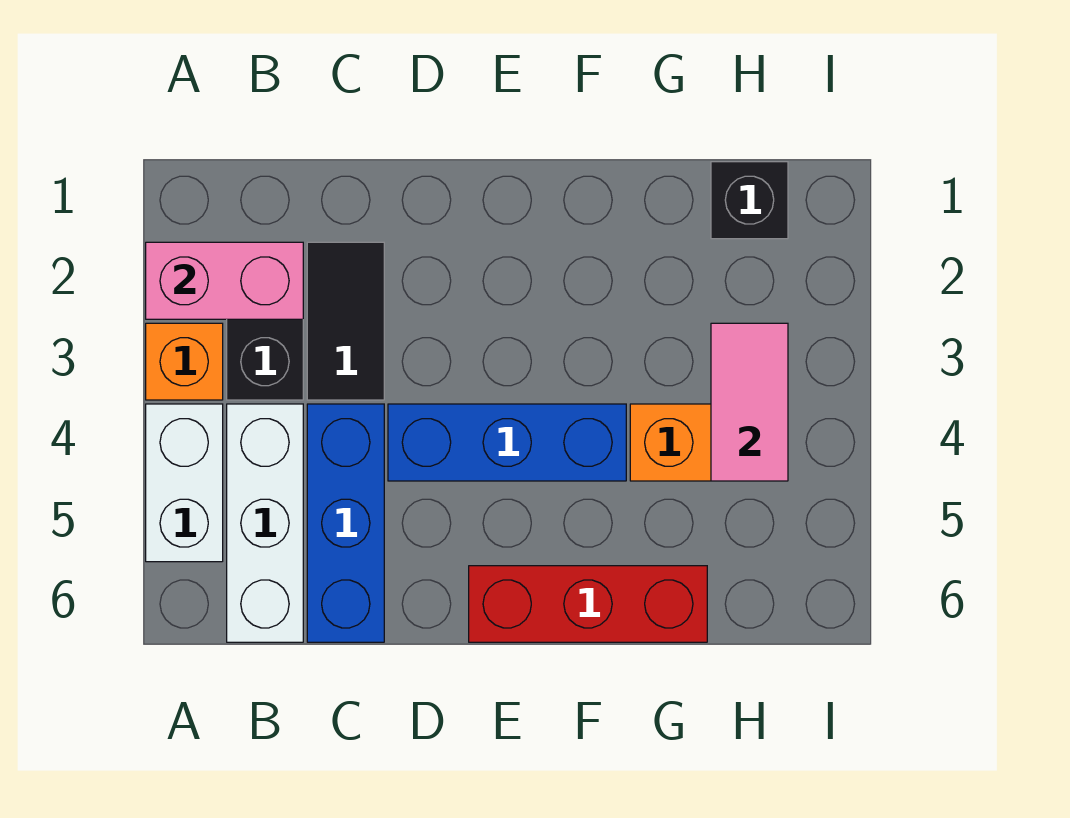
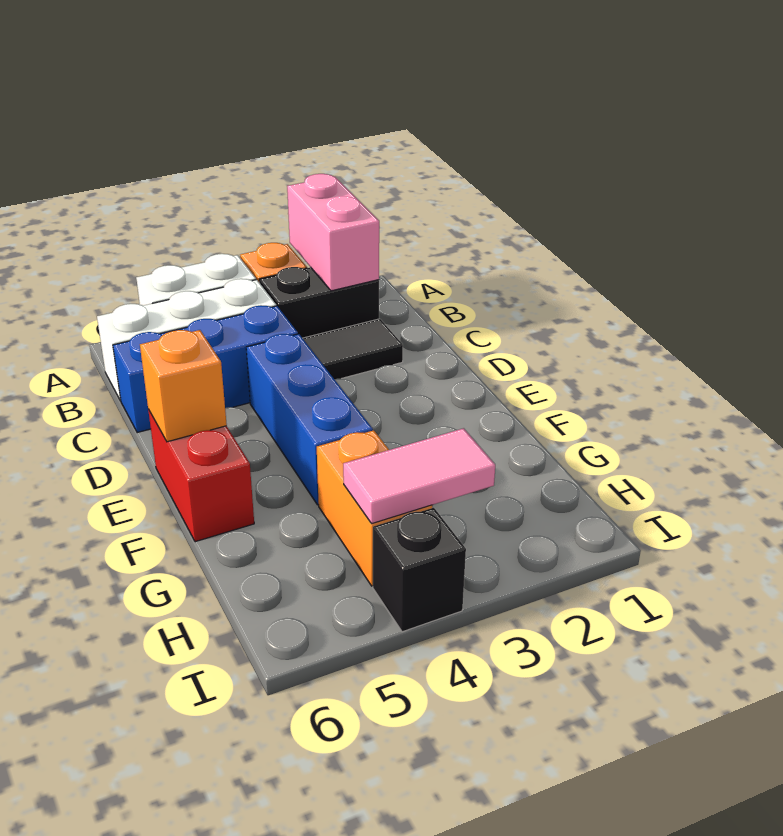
red brick E6:G6 level 1 -> red brick E6:F6 level 1
none -> orange brick E6 level 2
black brick H1 level 1 -> black brick I4 level 1

